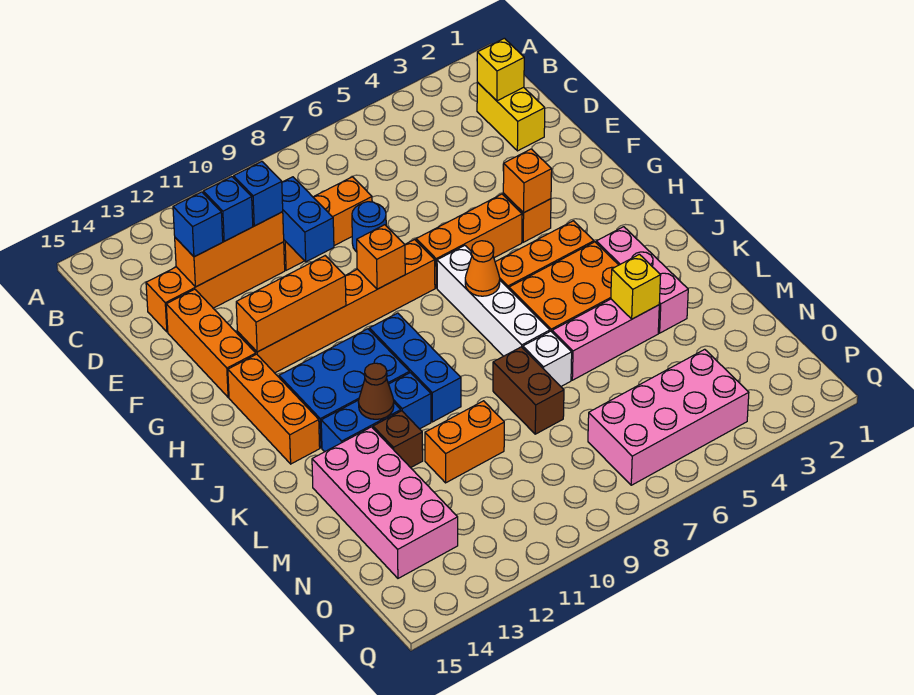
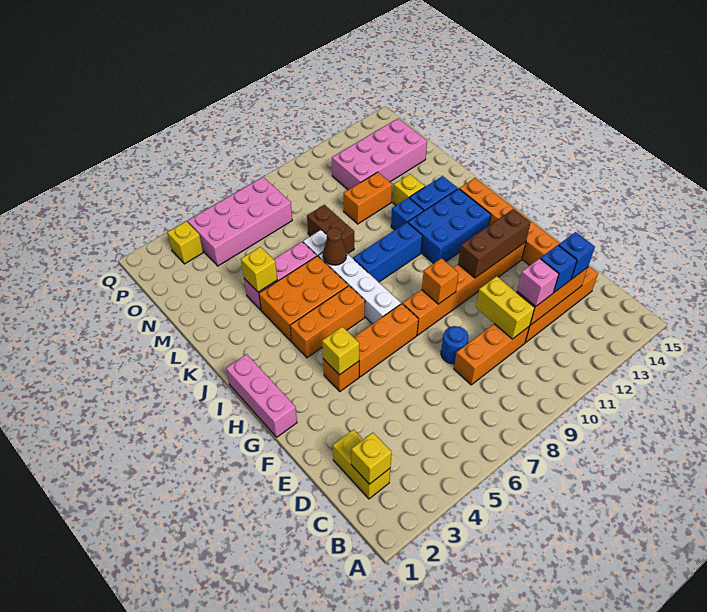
blue brick D10:E10 level 2 -> yellow brick D10:E10 level 2
blue brick D11 level 3 -> pink brick D11 level 3
orange brick G4 level 2 -> yellow brick G4 level 2
orange brick G11:G13 level 2 -> brown brick G11:G13 level 2
orange cone I7 level 2 -> none
blue brick I10:K10 level 1 -> blue brick J8:J10 level 1
pink brick J3:L3 level 1 -> pink brick G1:I1 level 1
brown cone K12 level 2 -> brown cone K7 level 2
brown brick L12 level 1 -> yellow brick L12 level 1
pink brick L13:O14 level 1 -> pink brick N11:O14 level 1
none -> yellow brick P3 level 1

